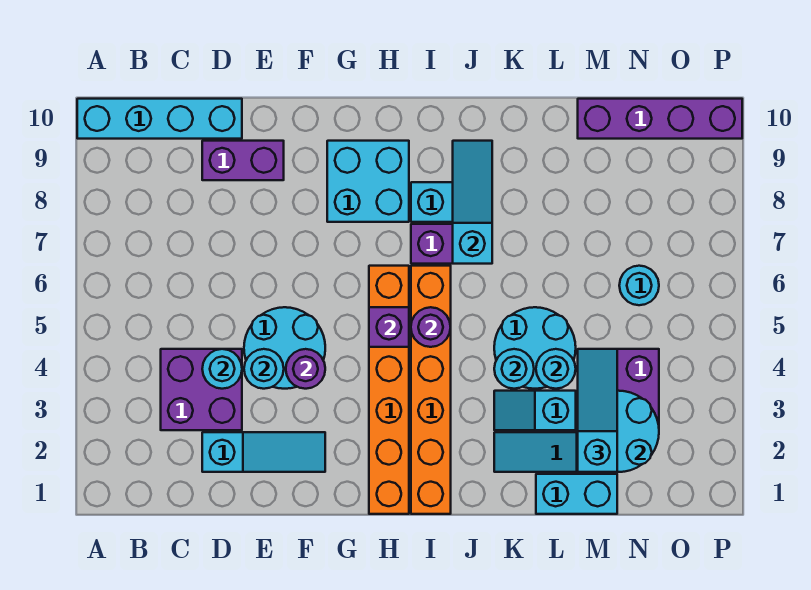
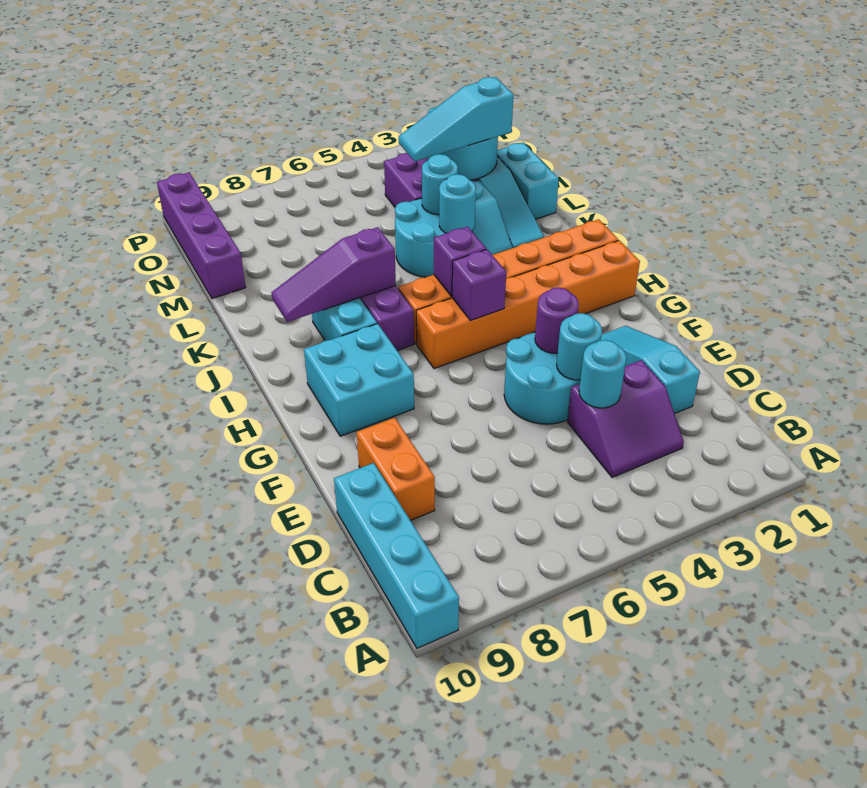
purple brick C3:D4 level 1 -> purple slope C3:D4 level 1 top D
purple brick D9:E9 level 1 -> orange brick D9:E9 level 1
purple round brick I5 level 2 -> purple brick I5 level 2
cyan slope J7:J9 level 2 top 7 -> purple slope J7:J9 level 2 top 7
cyan round brick N6 level 1 -> none

